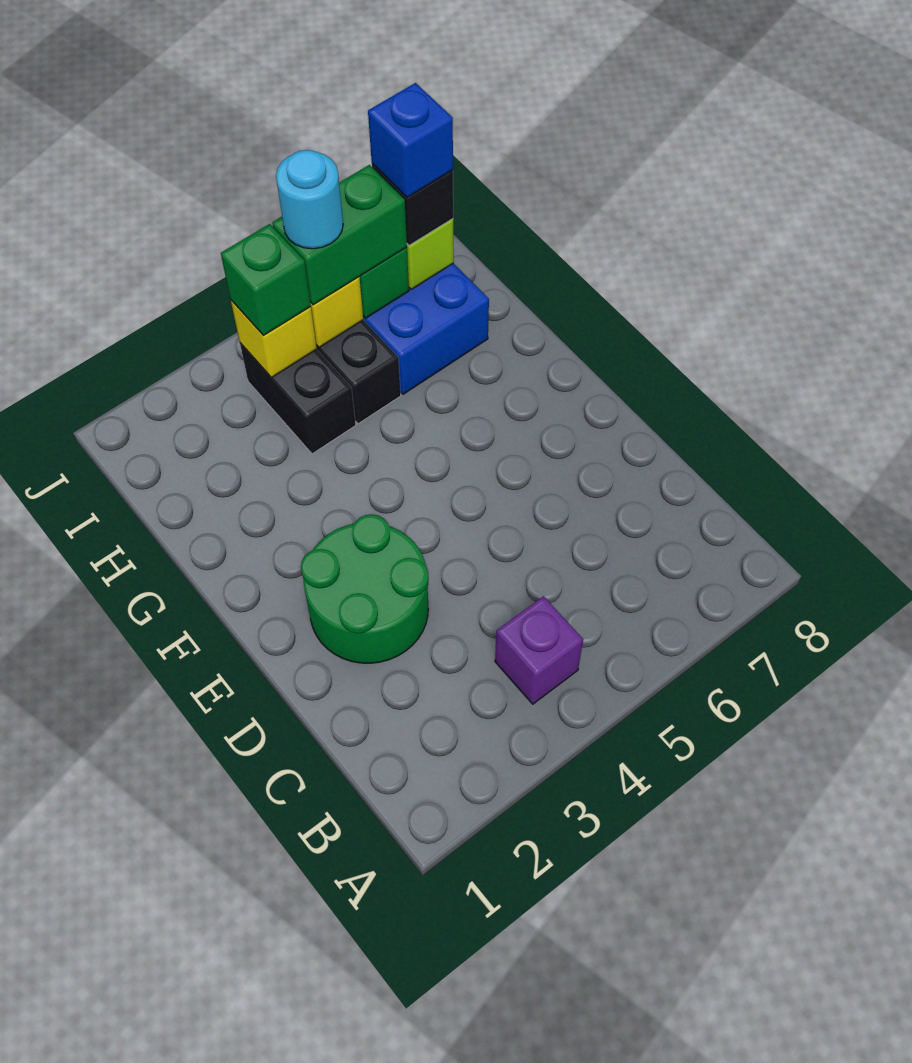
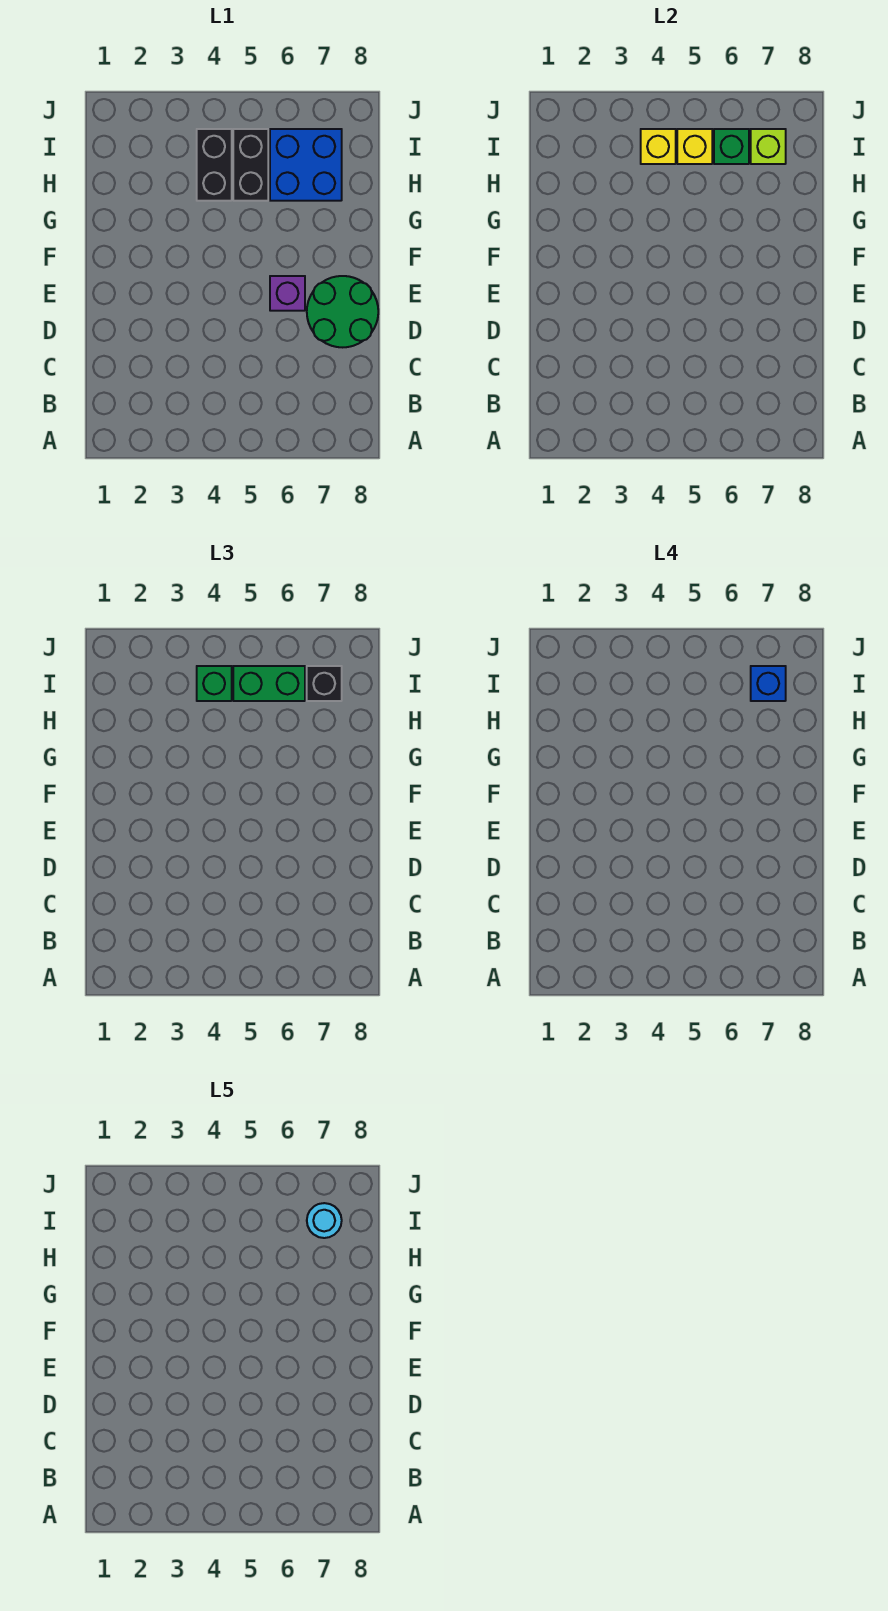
purple brick B4 level 1 -> purple brick E6 level 1
green round brick D2:E3 level 1 -> green round brick D7:E8 level 1
cyan round brick I5 level 4 -> cyan round brick I7 level 5

